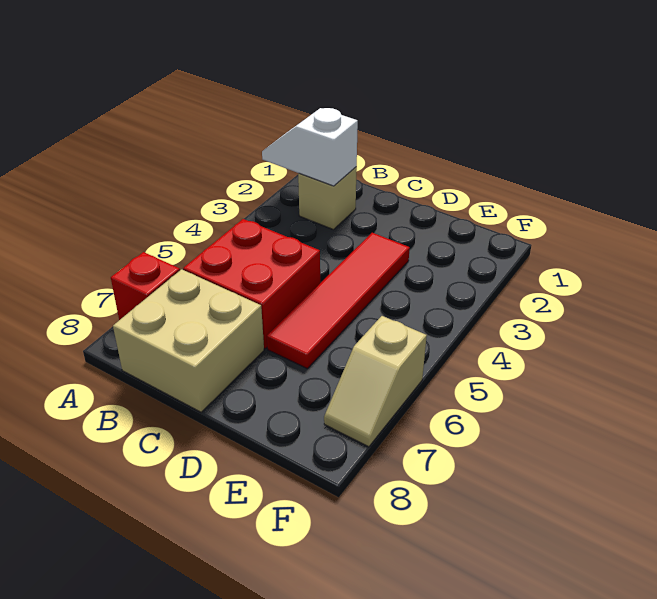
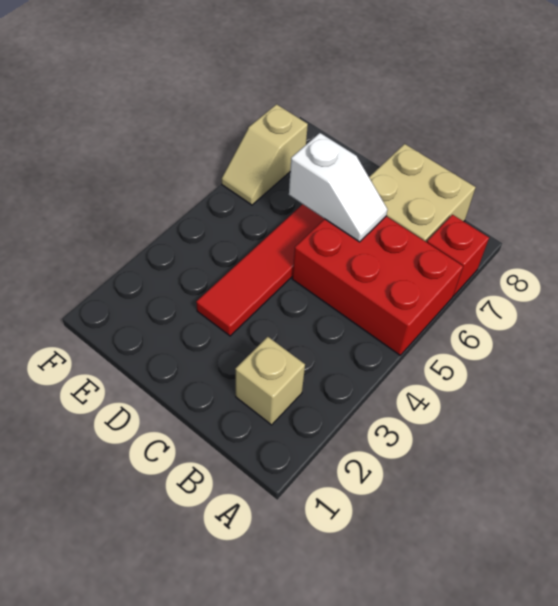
white slope A2:B2 level 2 top B -> white slope C6:D6 level 2 top D
red brick B5:C6 level 1 -> red brick A5:C6 level 1
tan slope F6:F7 level 1 top 6 -> tan slope F6:F7 level 1 top 7

